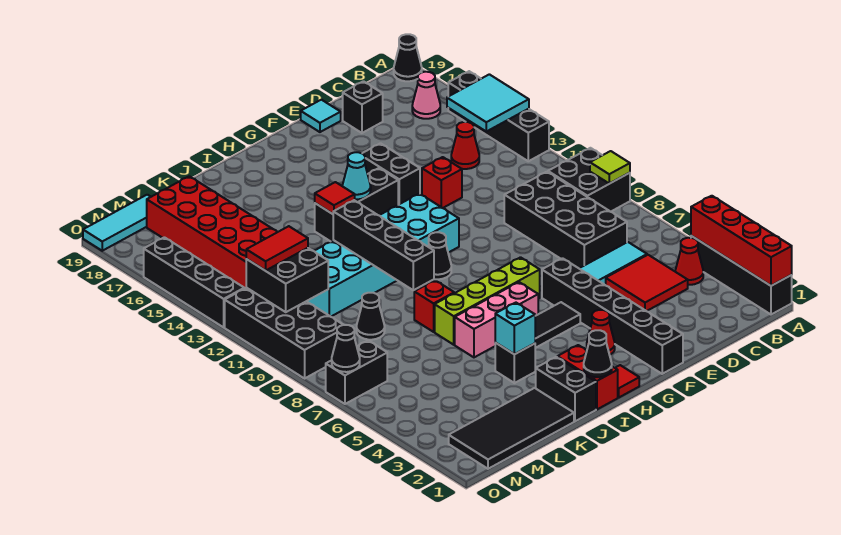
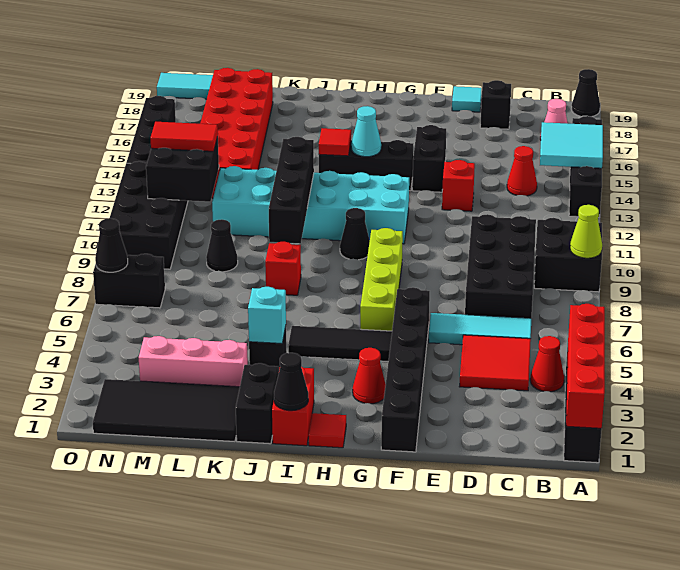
lime tile A9 level 2 -> lime cone A9 level 2
lime brick G7:J7 level 1 -> lime brick G6:G9 level 1
pink brick H6:J6 level 1 -> pink brick K3:M3 level 1

